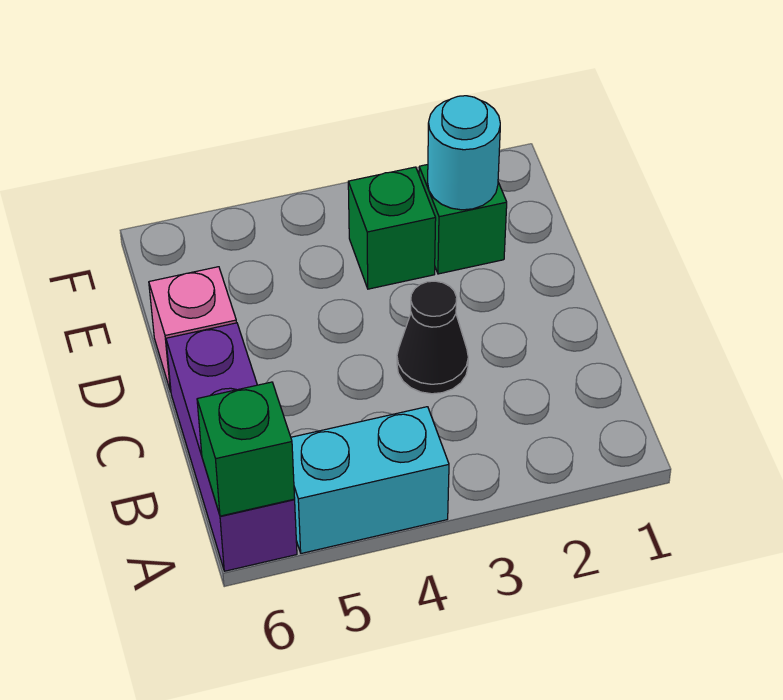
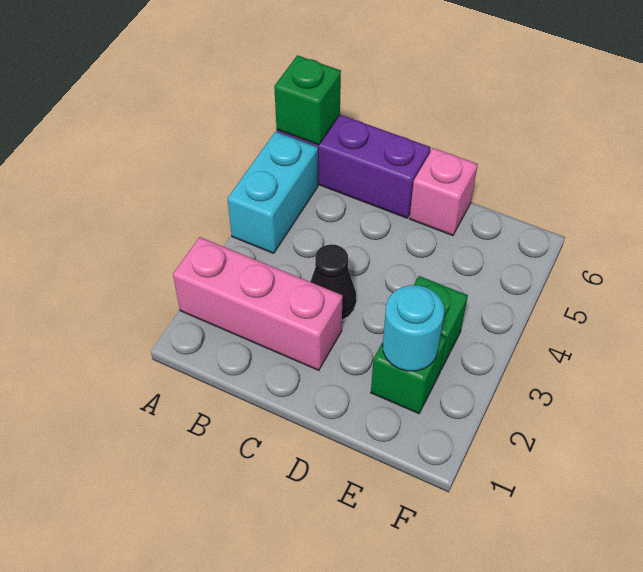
none -> pink brick A2:C2 level 1

